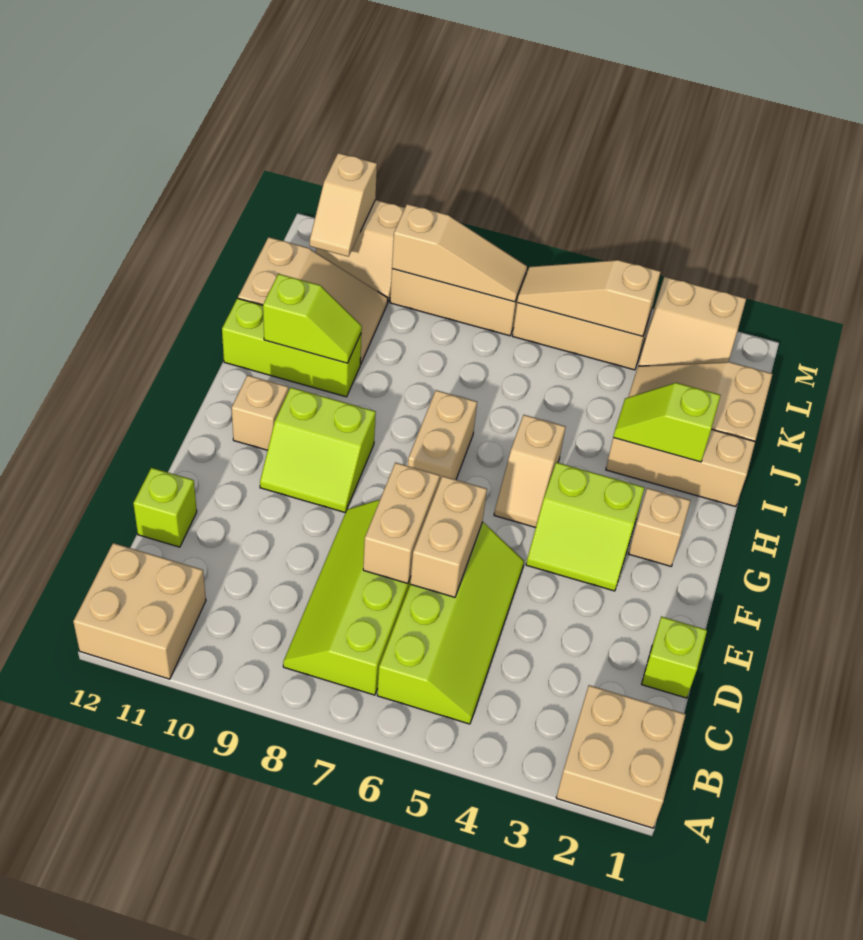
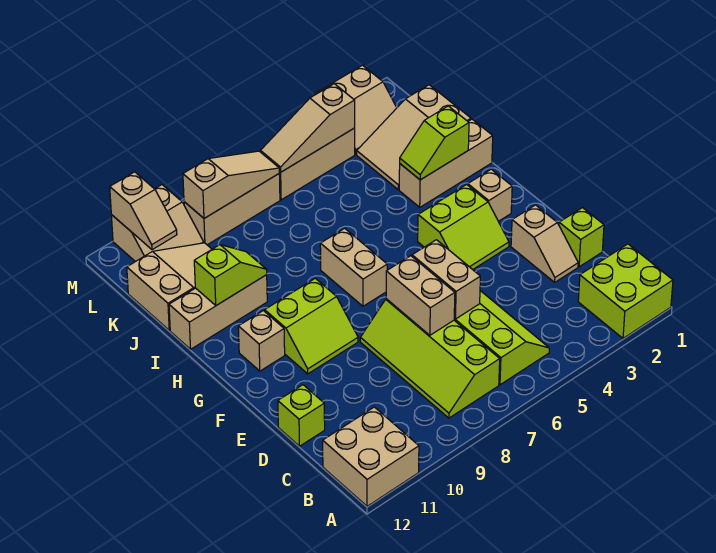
tan brick A1:B2 level 1 -> lime brick A1:B2 level 1
tan slope G5:H5 level 1 top H -> tan slope D2:E2 level 1 top E
lime brick I10:I12 level 1 -> tan brick I10:I12 level 1

